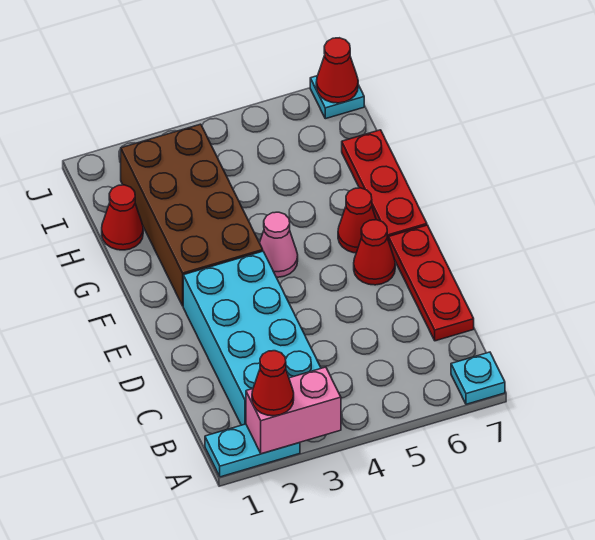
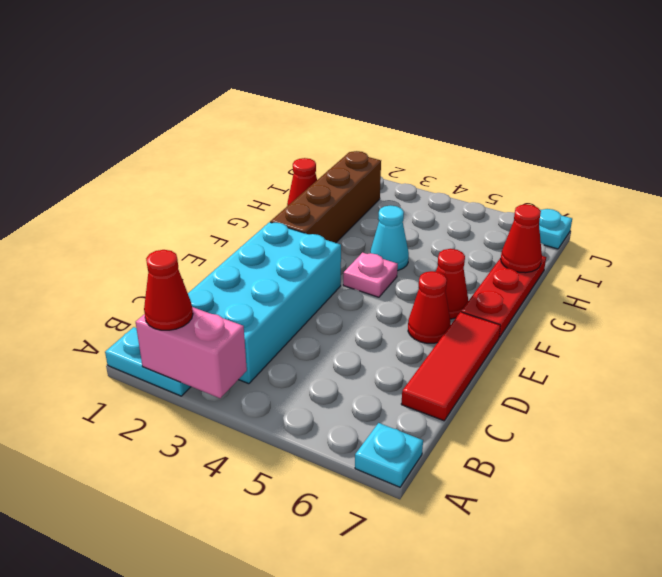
red plate C7:E7 level 1 -> red tile C7:E7 level 1
brown brick F2:I3 level 1 -> brown brick F2:I2 level 1
pink cone F4 level 1 -> pink plate F4 level 1
none -> cyan cone G4 level 1
red cone J7 level 2 -> red cone H7 level 2

